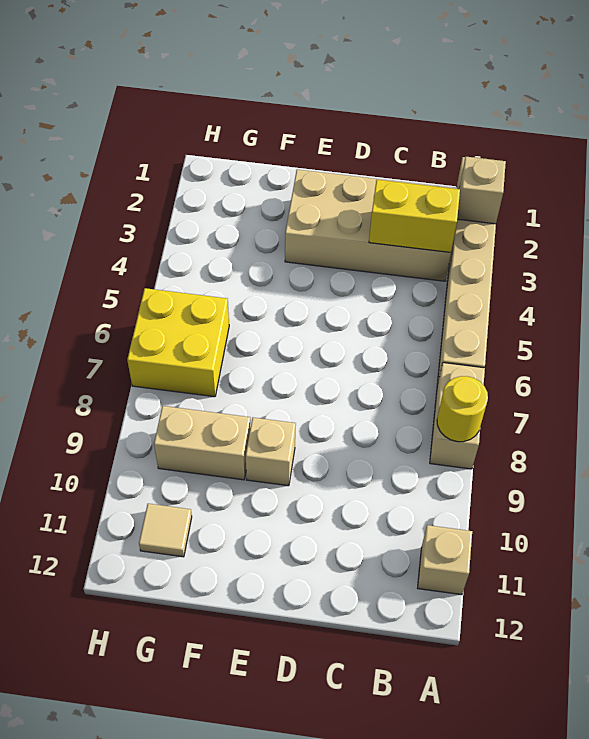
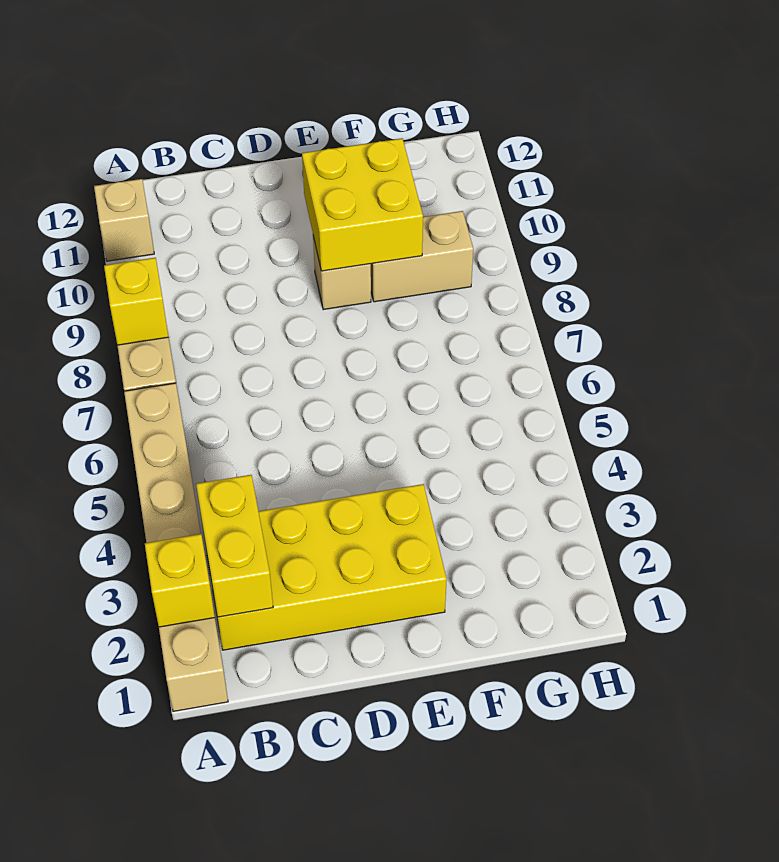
tan brick A2 level 2 -> yellow brick A2 level 2
yellow round brick A8 level 2 -> yellow brick A8 level 2
tan brick B2:E3 level 1 -> yellow brick B2:E3 level 1
yellow brick B3:C3 level 2 -> yellow brick B2:B3 level 2
yellow brick G6:H7 level 1 -> yellow brick E9:F10 level 2
tan tile G11 level 1 -> none

